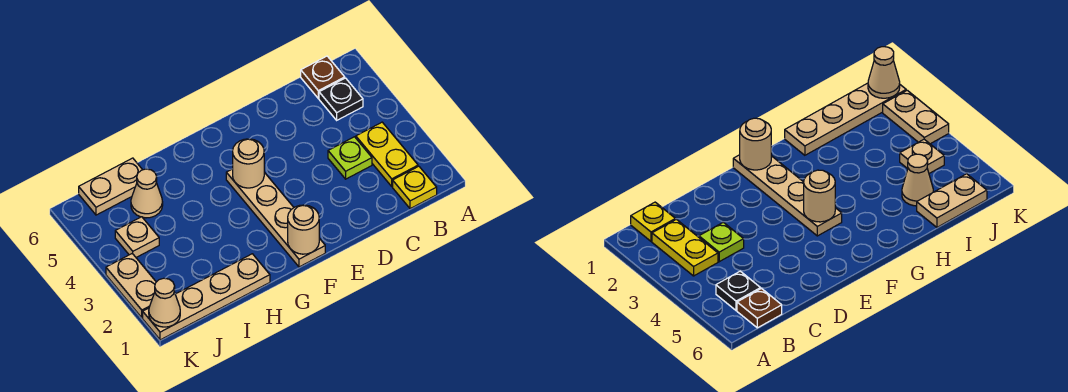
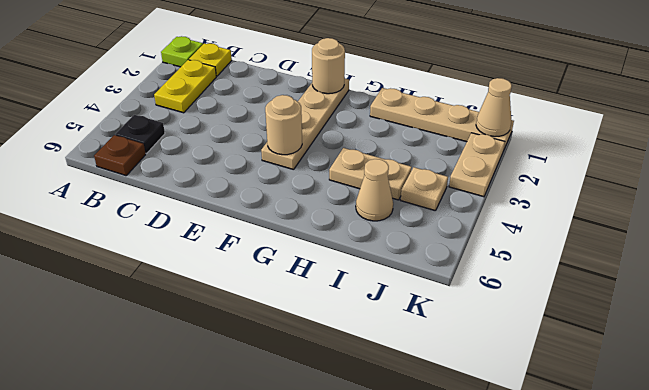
lime plate C3 level 1 -> lime plate A1 level 1
tan plate I6:J6 level 1 -> tan plate H4:I4 level 1

